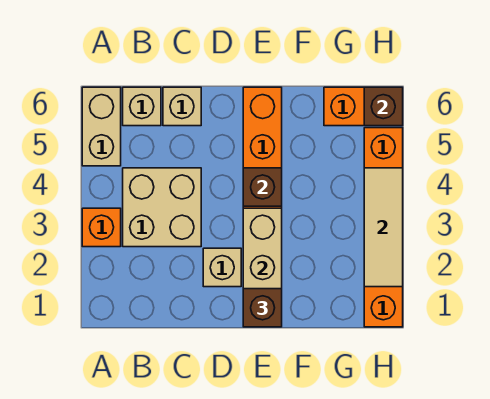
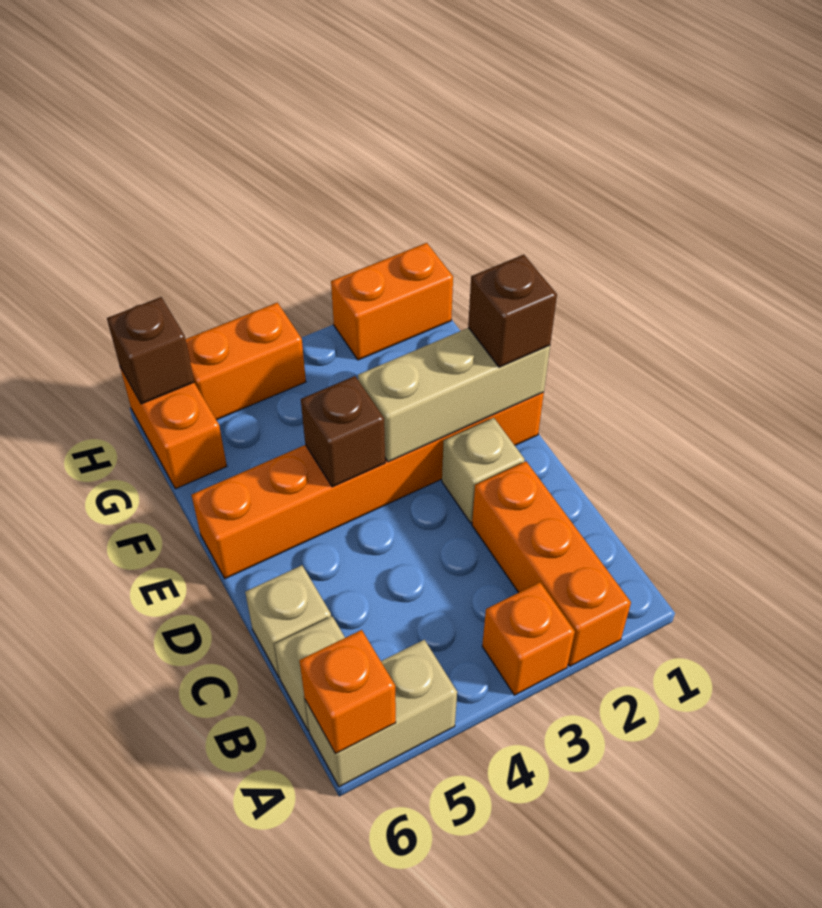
none -> orange brick A2:C2 level 1
none -> orange brick A6 level 2
tan brick B3:C4 level 1 -> none
tan tile H2:H4 level 2 -> none

